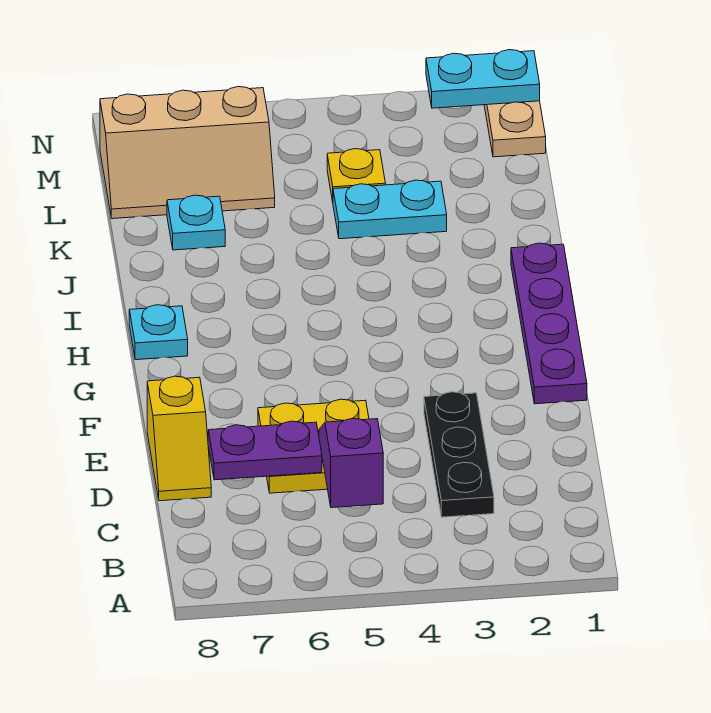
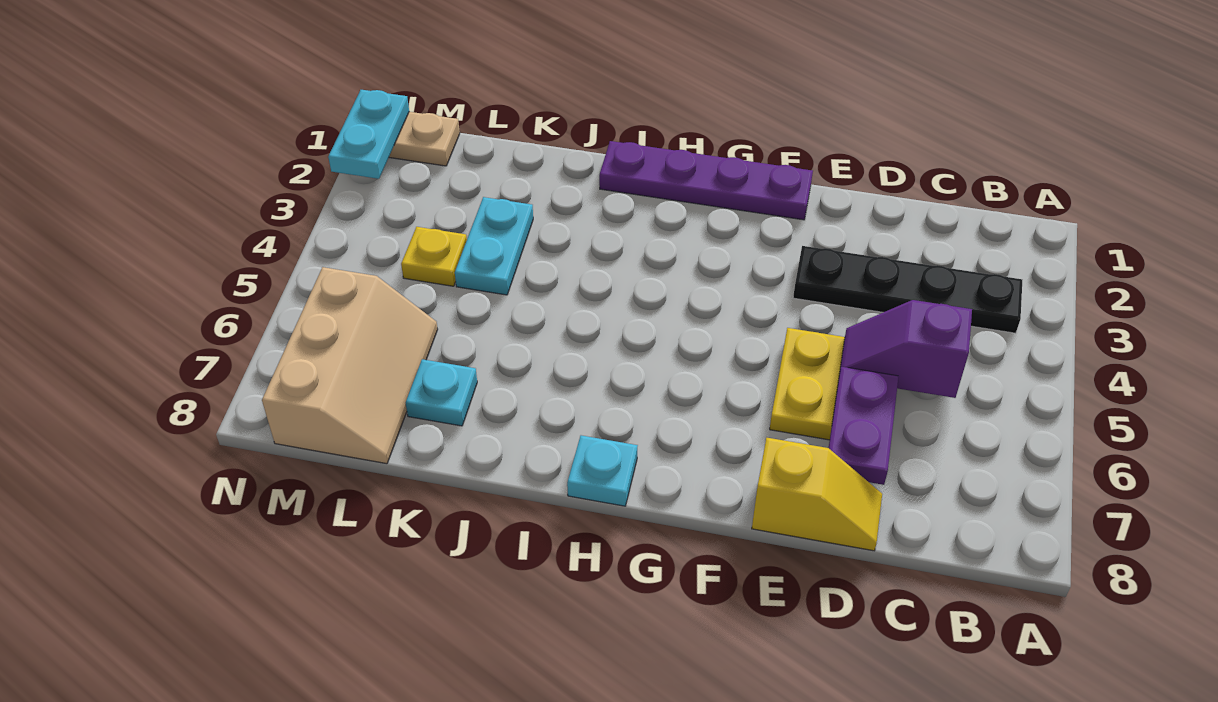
black plate C3:E3 level 1 -> black plate B3:E3 level 1

